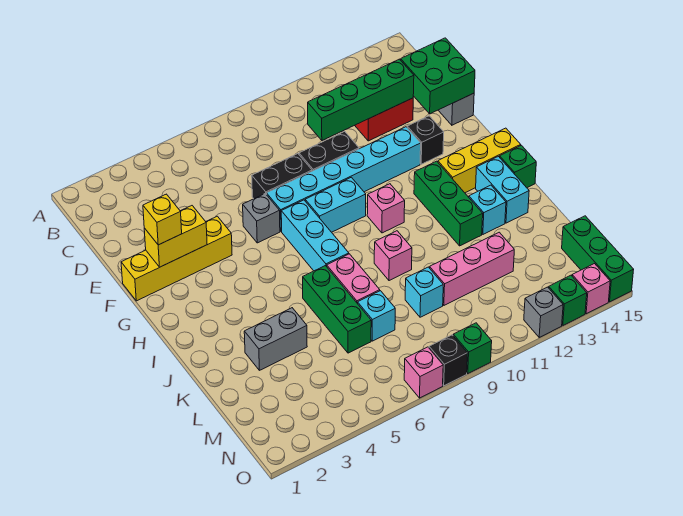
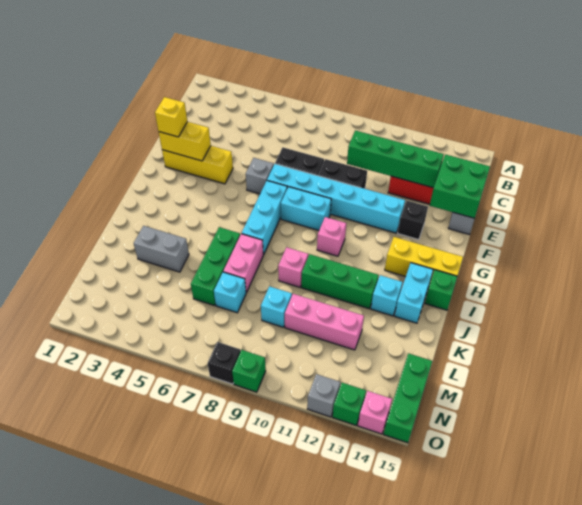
yellow brick F1:F4 level 1 -> yellow brick F2:F4 level 1
green brick H12:J12 level 1 -> green brick J10:J12 level 1
pink brick O7 level 1 -> none

